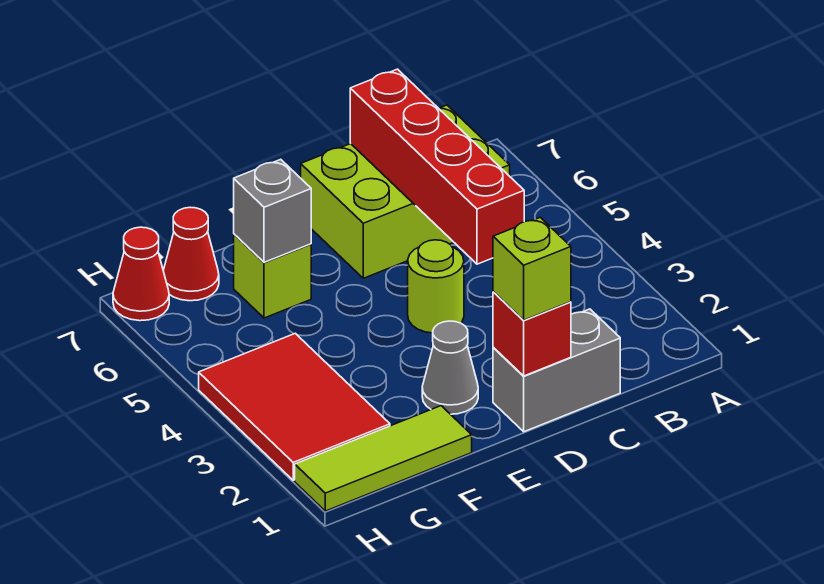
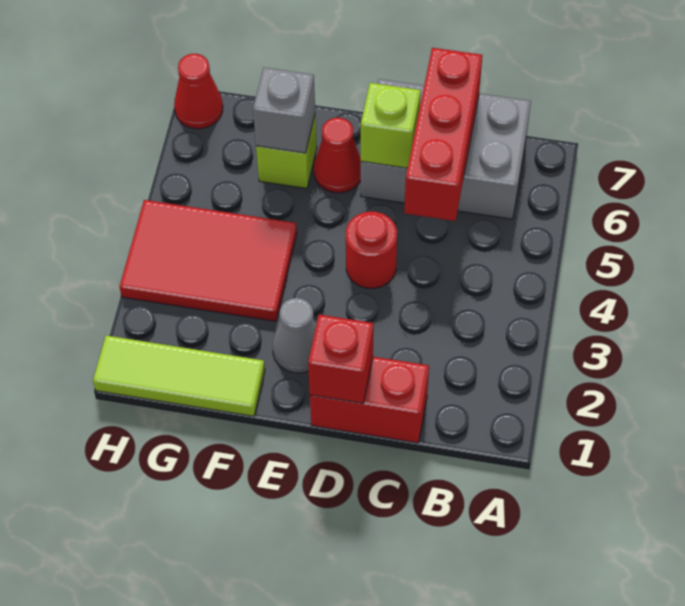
lime brick B6:D7 level 1 -> grey brick B6:D7 level 1
grey brick C1:D1 level 1 -> red brick C1:D1 level 1
red brick C4:C7 level 2 -> red brick C5:C7 level 2
lime brick D1 level 3 -> lime brick D6 level 2
lime round brick D4 level 1 -> red round brick D4 level 1
red tile G2:H4 level 1 -> red tile F3:H4 level 1
red cone G7 level 1 -> red cone E6 level 1

